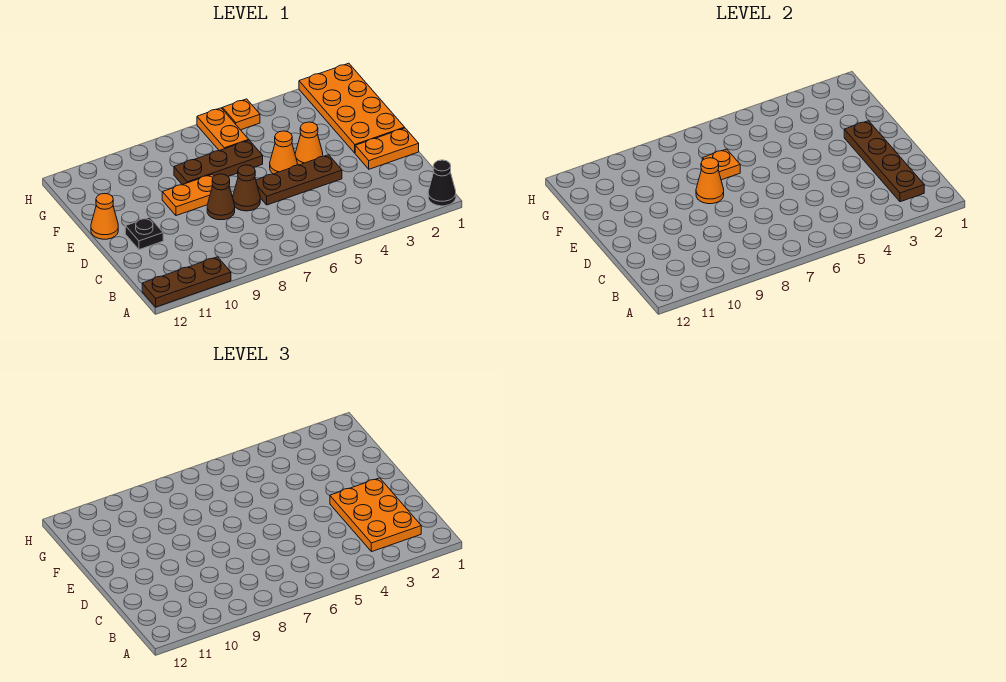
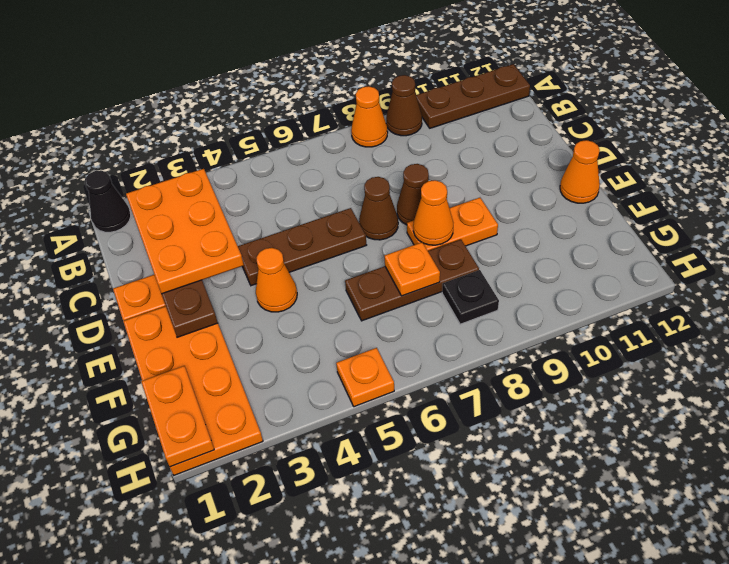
none -> brown cone A9 level 1
black plate D11 level 1 -> black plate G8 level 1
orange cone E5 level 1 -> orange cone A8 level 1
orange plate G6:H6 level 1 -> orange plate G1:H1 level 2

